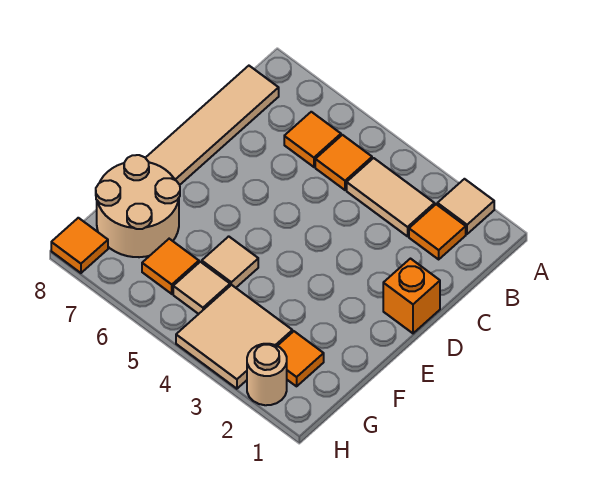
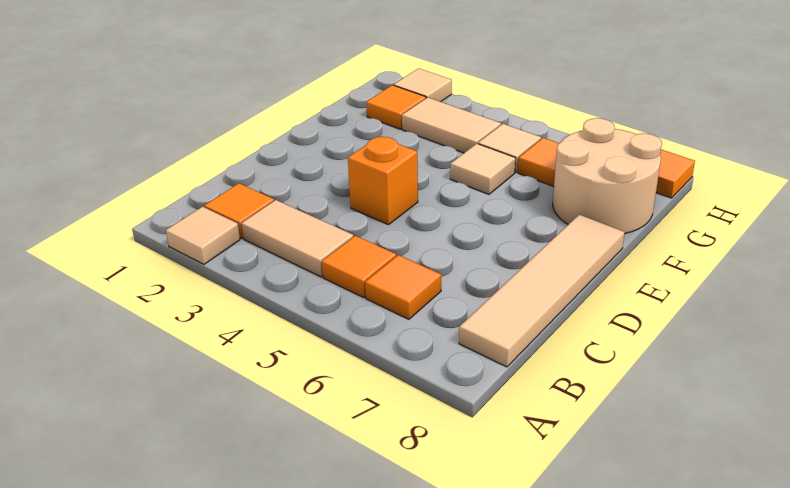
orange brick D1 level 1 -> orange brick D4 level 1
tan tile G3:H4 level 1 -> tan tile G3:G4 level 1
tan round brick H2 level 1 -> tan tile H2 level 1

